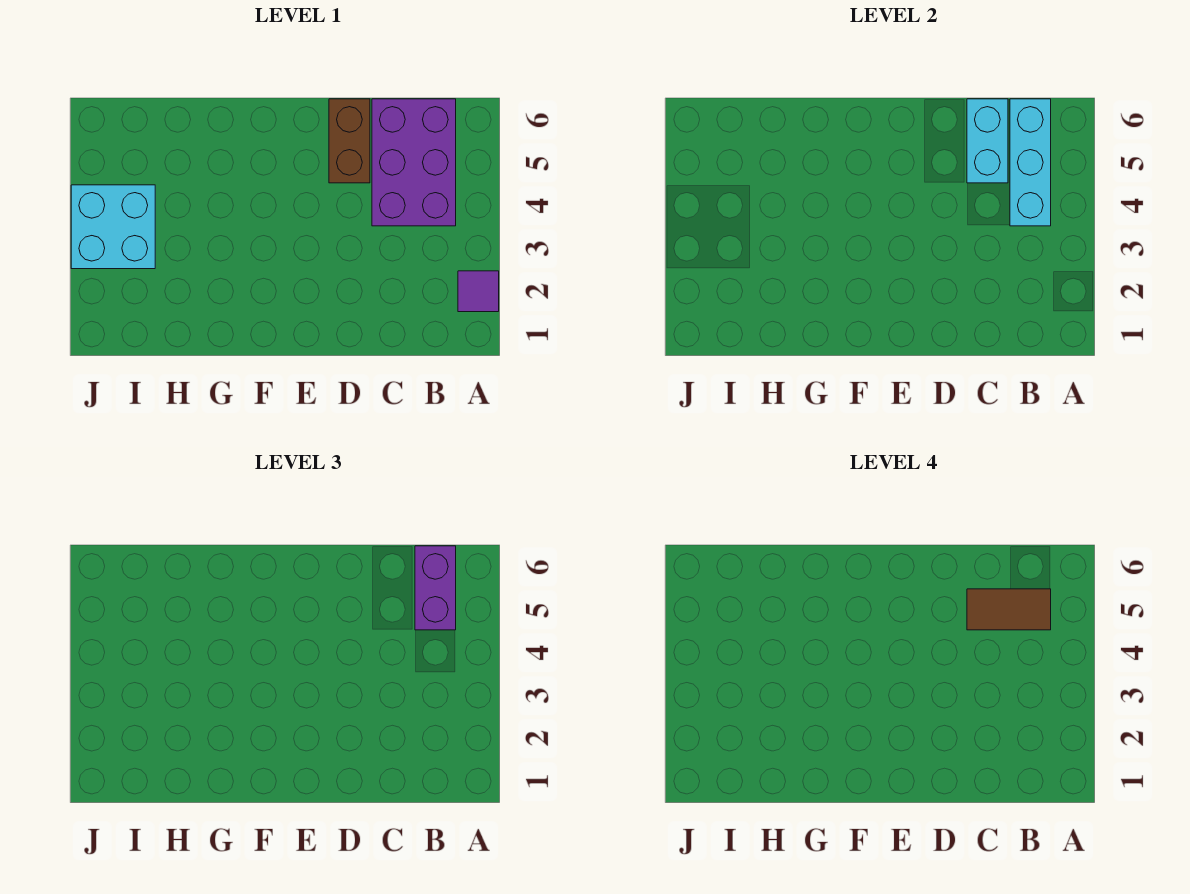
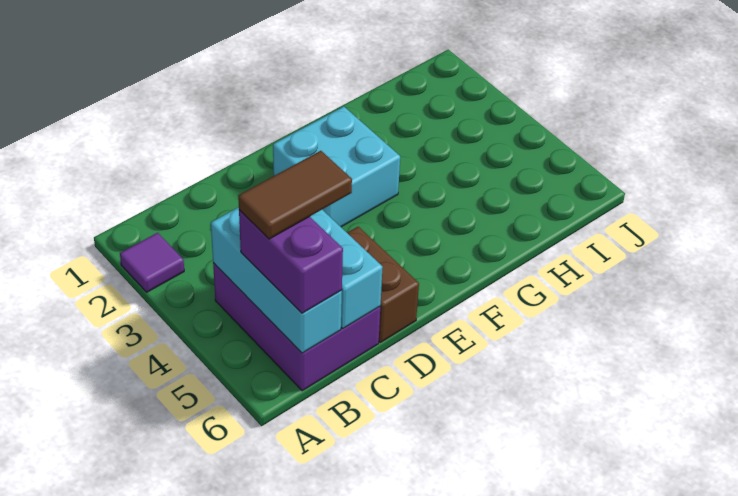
cyan brick I3:J4 level 1 -> cyan brick E2:F3 level 1

